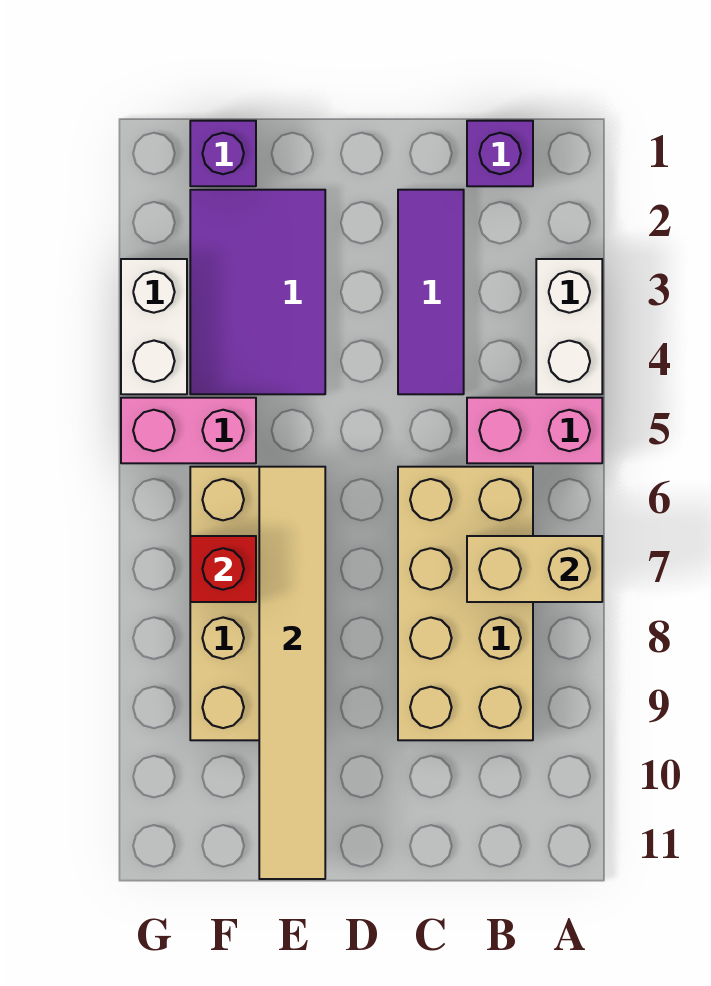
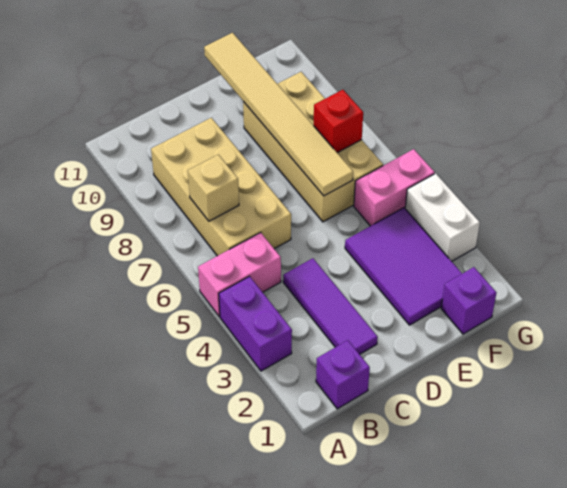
white brick A3:A4 level 1 -> purple brick A3:A4 level 1
tan brick A7:B7 level 2 -> tan brick B7 level 2

